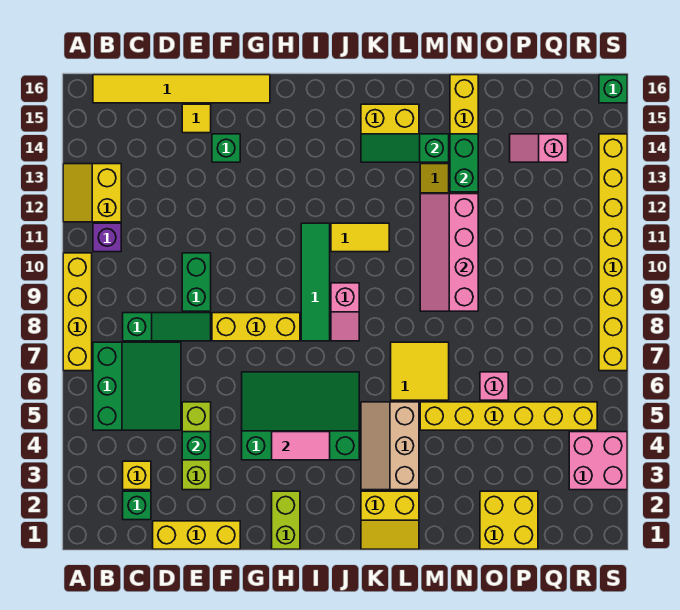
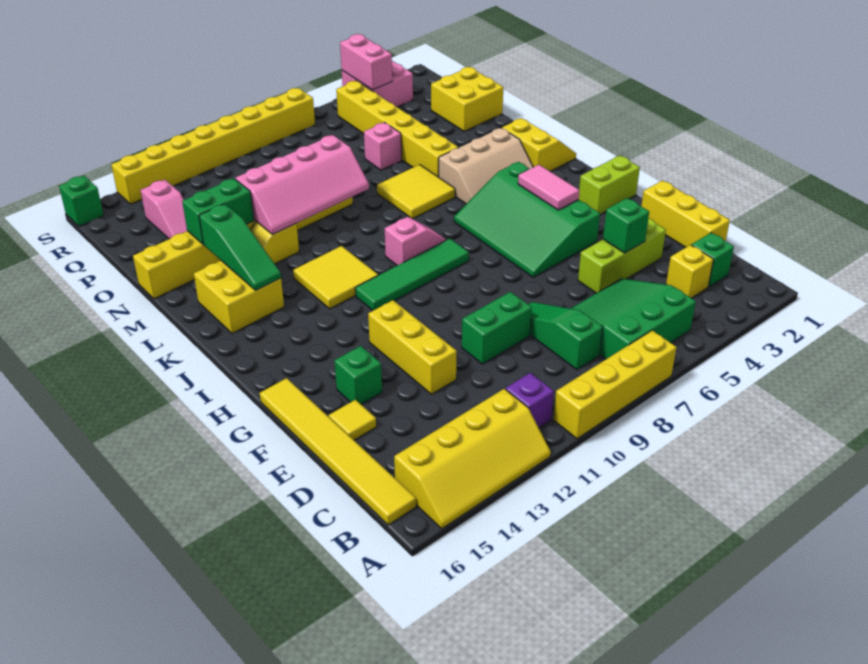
yellow slope A12:B13 level 1 top B -> yellow slope A12:B15 level 1 top B
yellow brick F8:H8 level 1 -> yellow brick E12:G12 level 1
yellow tile J11:K11 level 1 -> yellow tile J11:K12 level 1
none -> pink brick R4:S4 level 2

